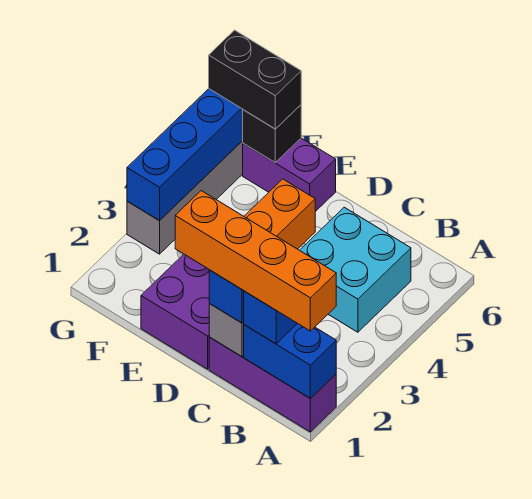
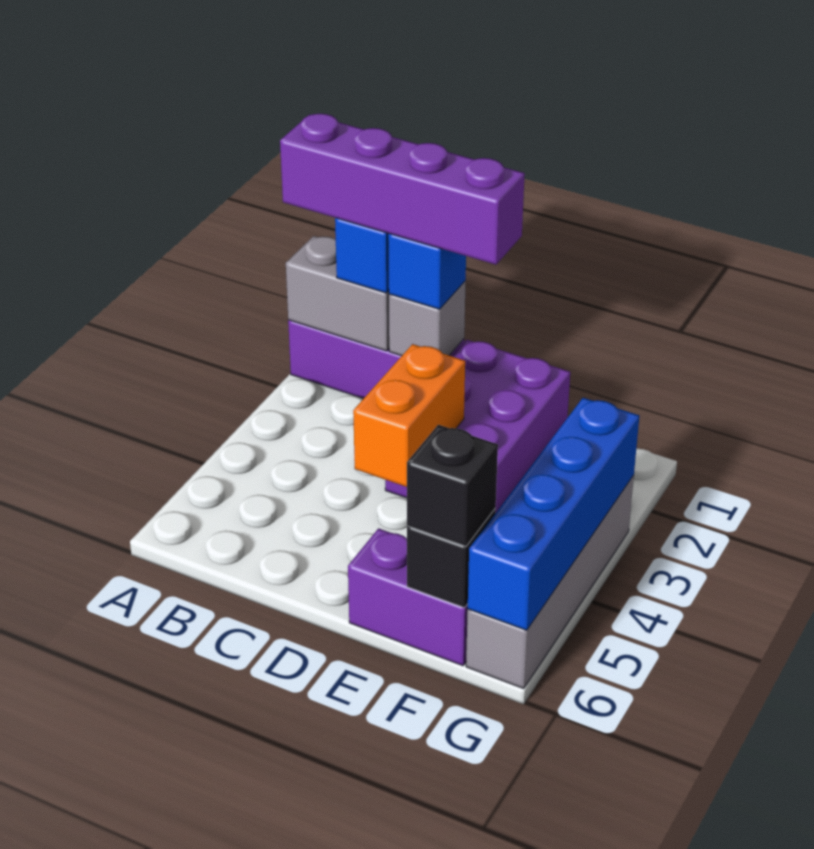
blue brick A1:B1 level 2 -> grey brick A1:B1 level 2
orange brick A1:D1 level 4 -> purple brick A1:D1 level 4
cyan brick B4:C5 level 1 -> none
black brick F6:G6 level 3 -> black brick F6 level 3

